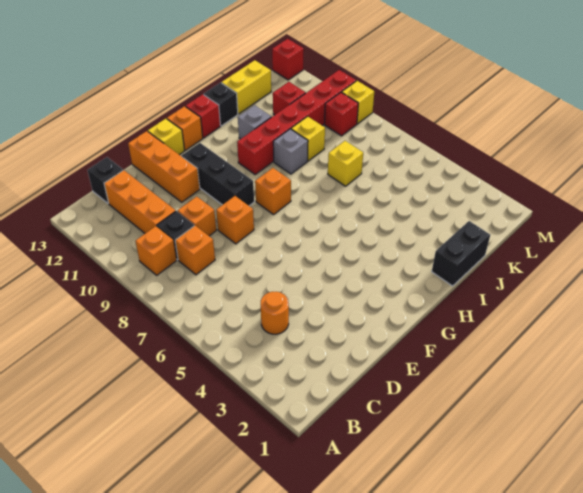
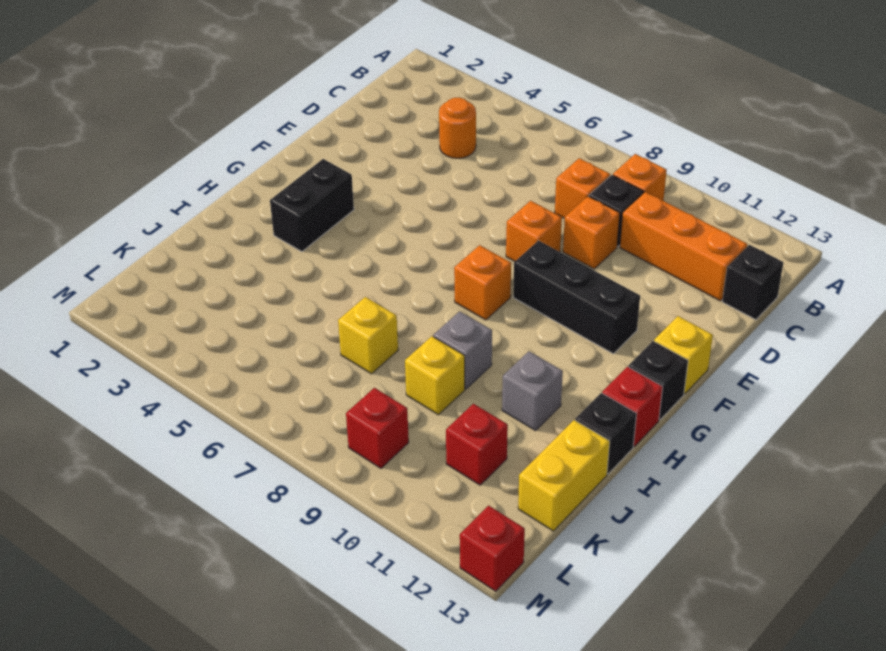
orange brick E11:E13 level 1 -> none
orange brick G13 level 1 -> black brick G13 level 1
red brick H10:M10 level 1 -> none
black brick I1:J1 level 1 -> black brick G3:H3 level 1
yellow brick M9 level 1 -> none

